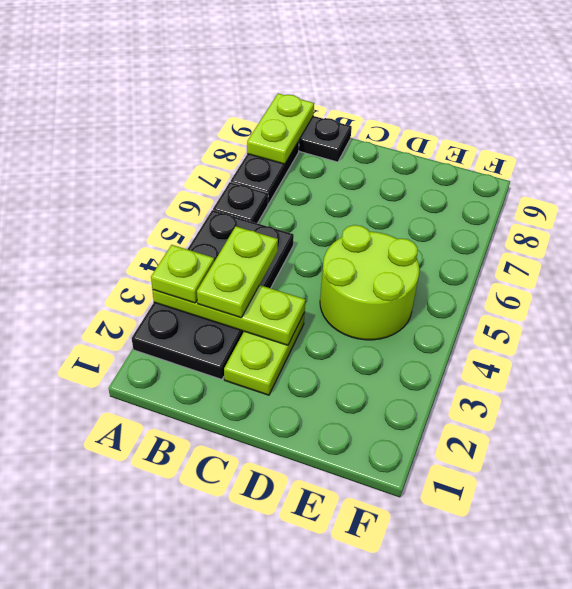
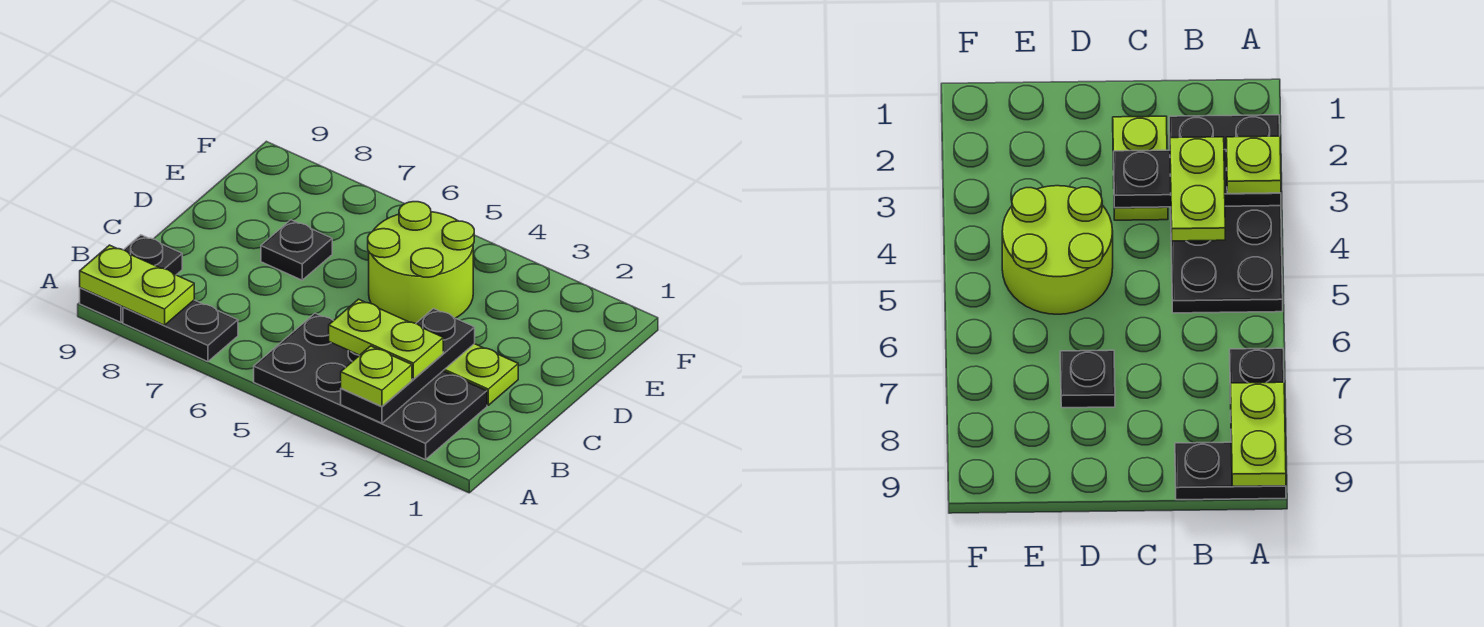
lime plate A3:C3 level 2 -> black plate A3:C3 level 2
black plate A6 level 1 -> black plate D7 level 1

